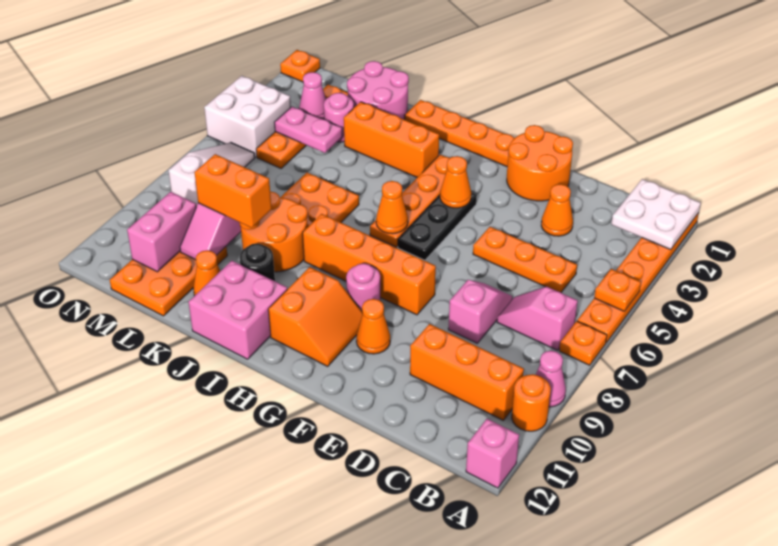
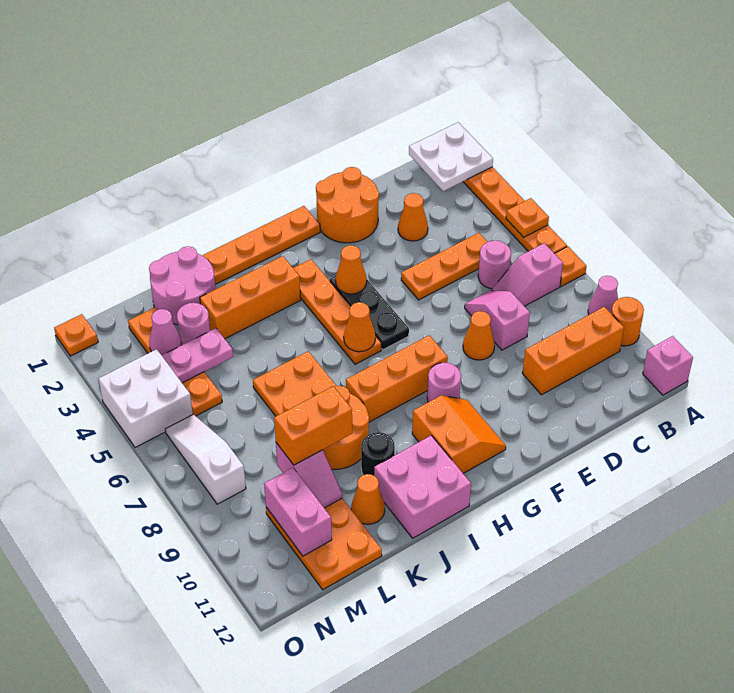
none -> pink round brick C6 level 1
orange brick F8:I8 level 1 -> orange brick G8:I8 level 1
orange cone F10 level 1 -> orange cone E8 level 1

